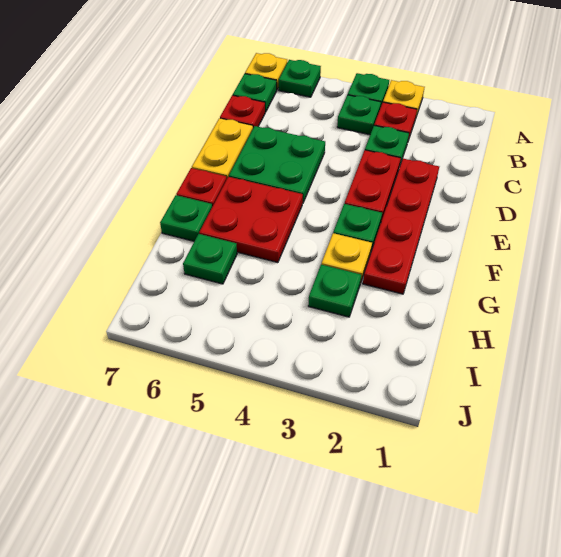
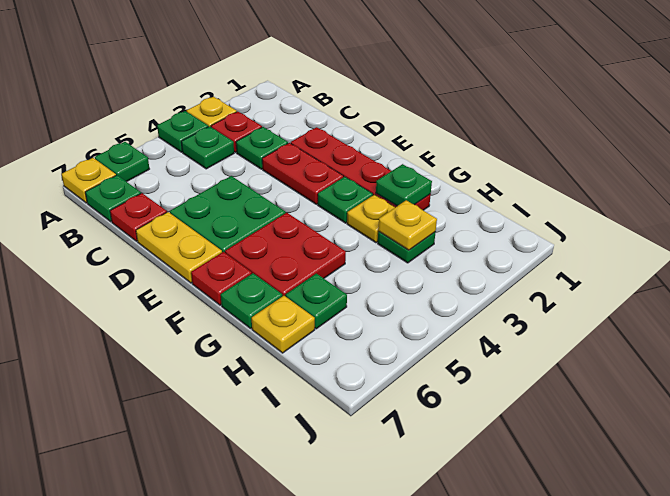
none -> green plate G2 level 2
none -> yellow plate H3 level 2
none -> yellow plate H7 level 1

